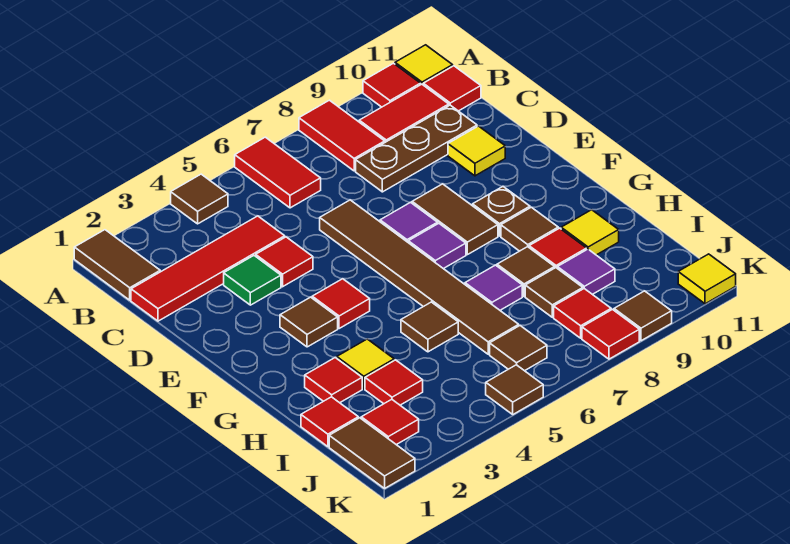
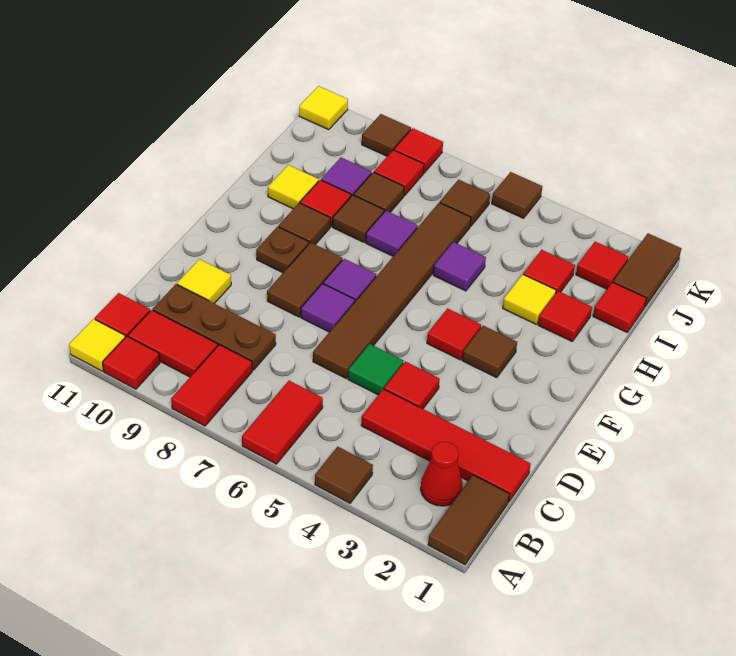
none -> red cone B2 level 1
green tile D3 level 1 -> green tile D5 level 1
brown tile H5 level 1 -> purple tile H5 level 1

